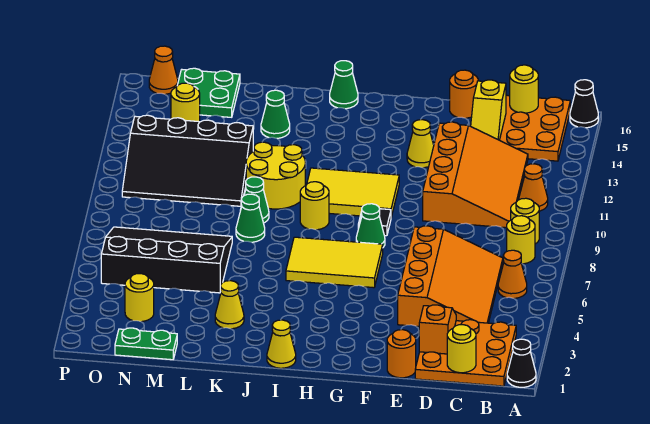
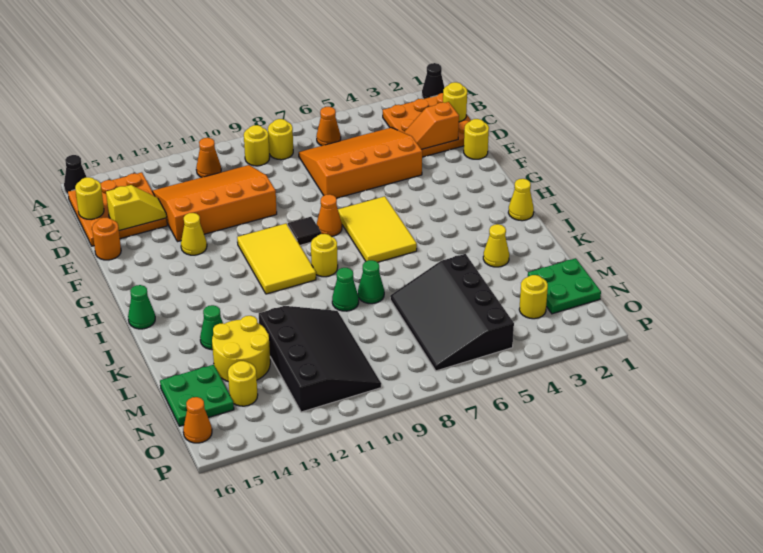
orange round brick E1 level 1 -> yellow round brick E1 level 1
green cone G8 level 1 -> orange cone G8 level 1
yellow round brick J10:K11 level 1 -> yellow round brick L13:M14 level 1
green plate M1:N1 level 1 -> green plate M1:N2 level 1

